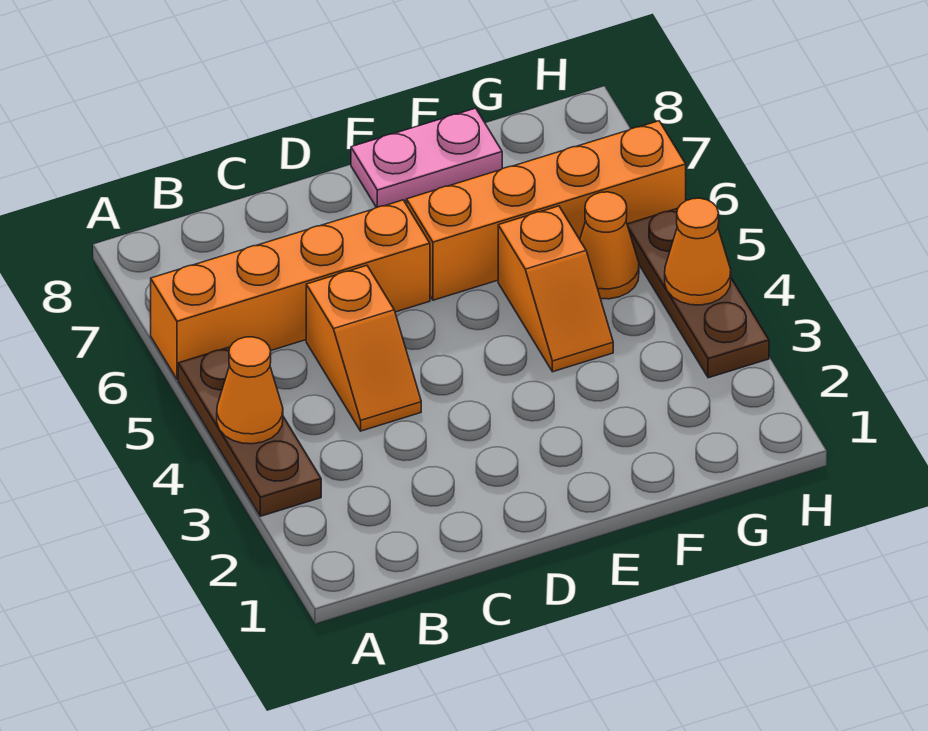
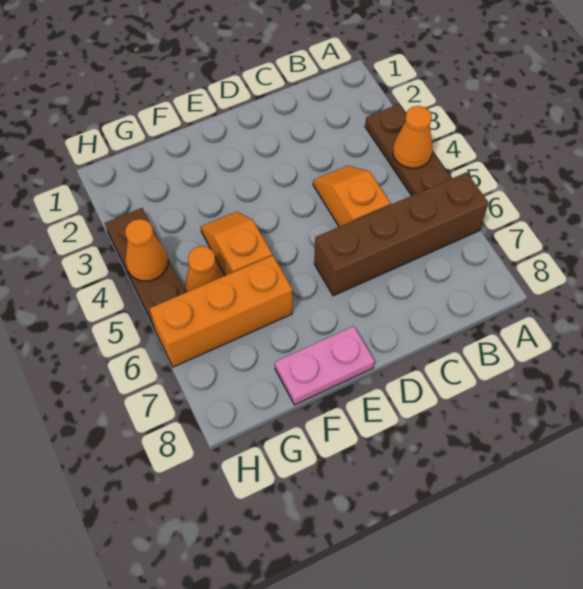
orange brick A6:D6 level 1 -> brown brick A6:D6 level 1
orange brick E6:H6 level 1 -> orange brick F6:H6 level 1

